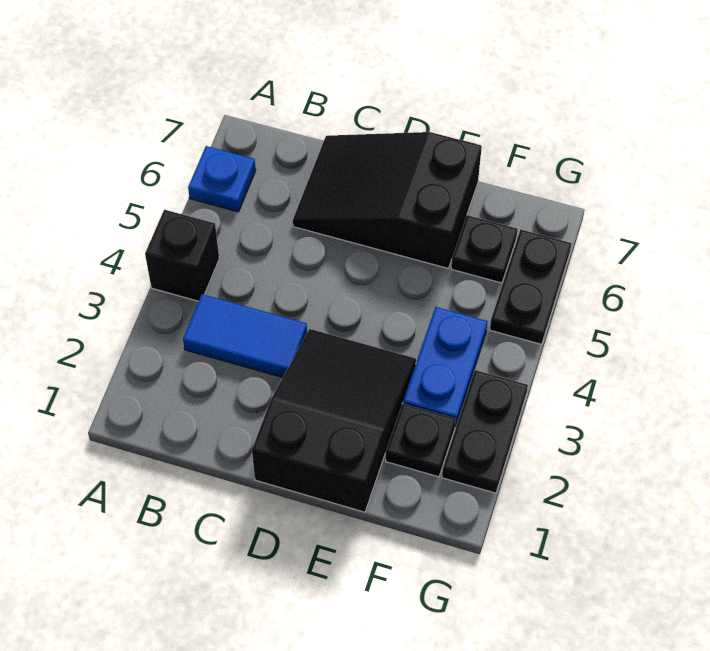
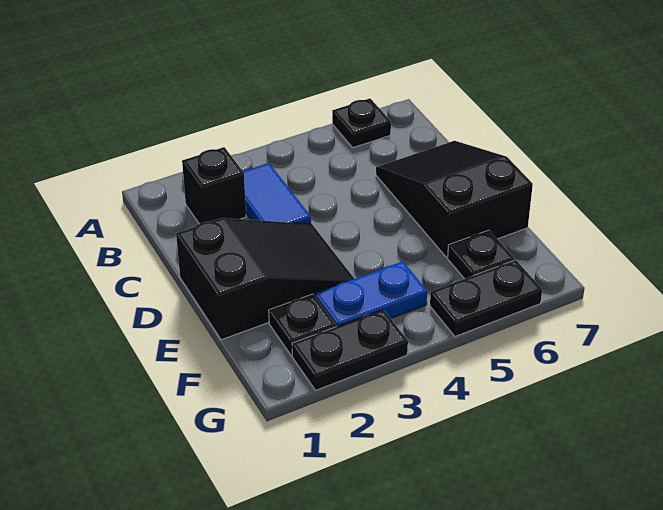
black brick A4 level 1 -> black brick B2 level 1
blue plate A6 level 1 -> black plate A6 level 1

